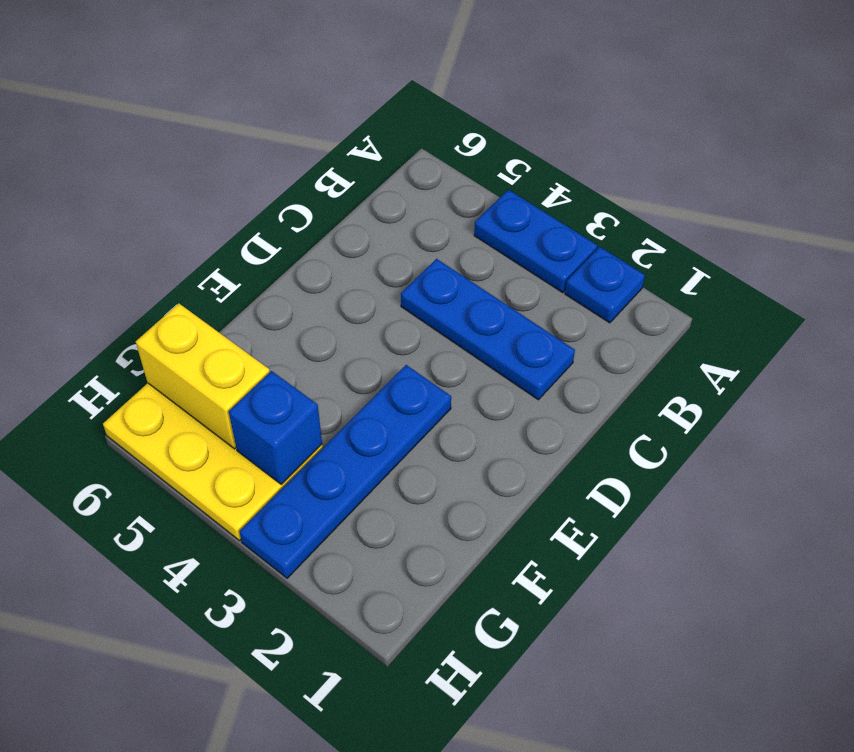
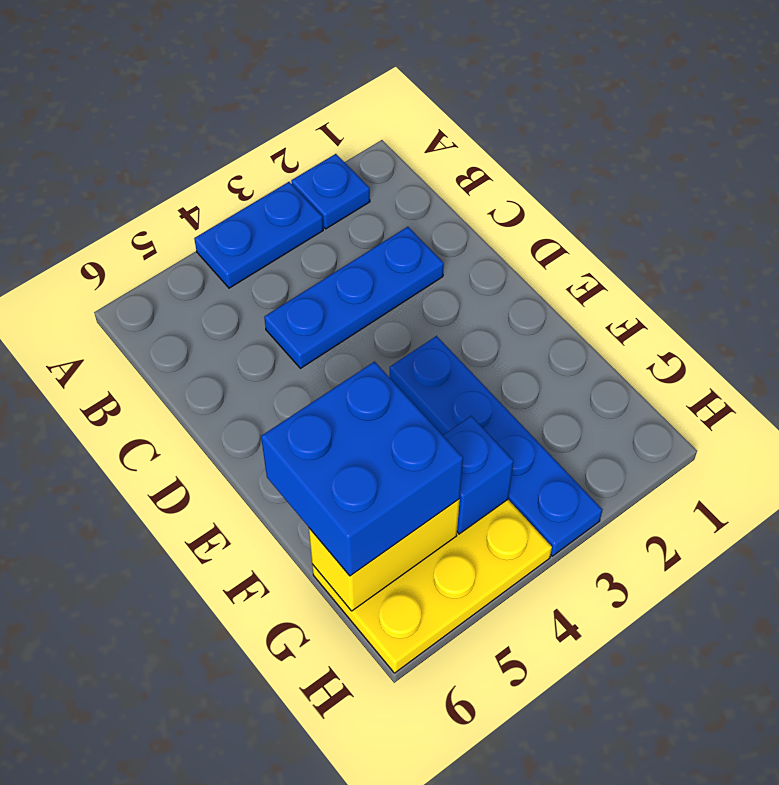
none -> blue brick F5:G6 level 3

